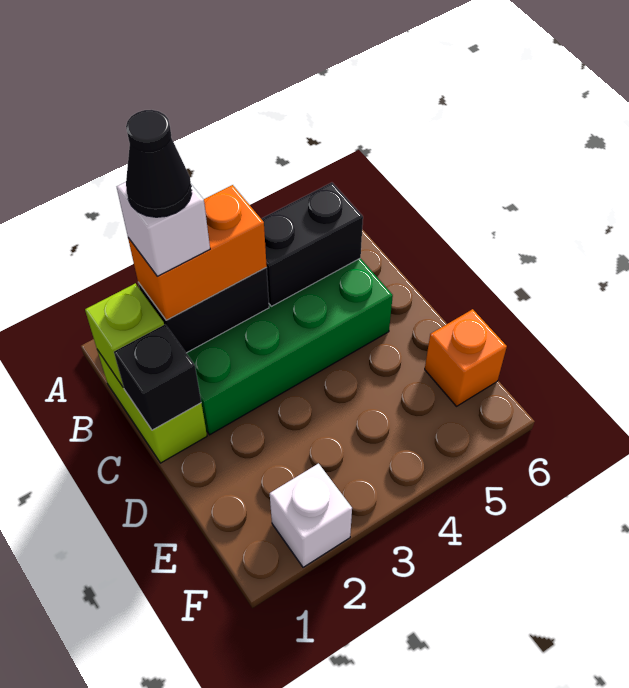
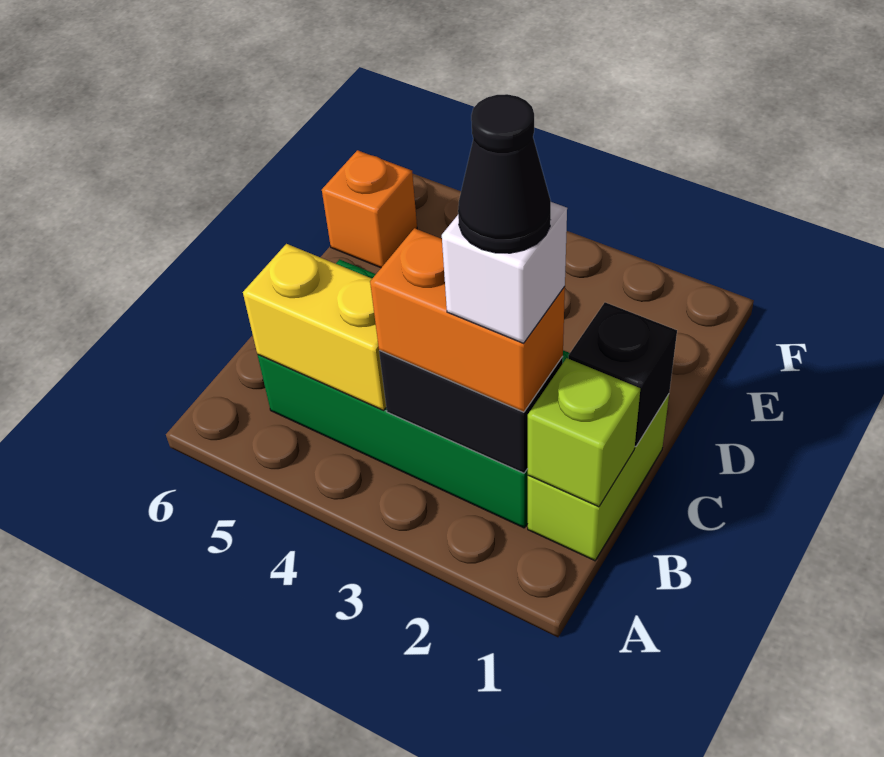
black brick B4:B5 level 2 -> yellow brick B4:B5 level 2
white brick F2 level 1 -> none

